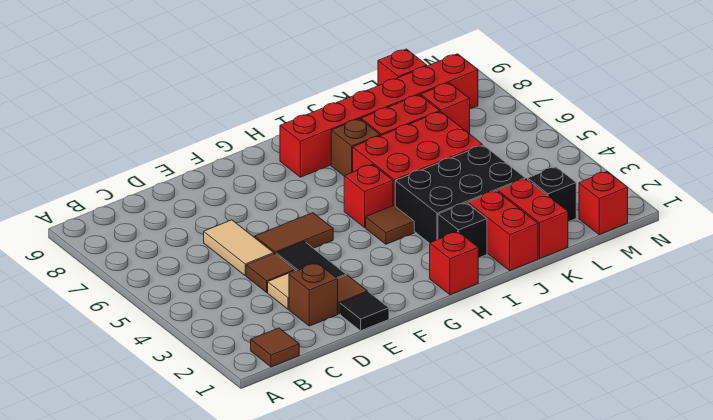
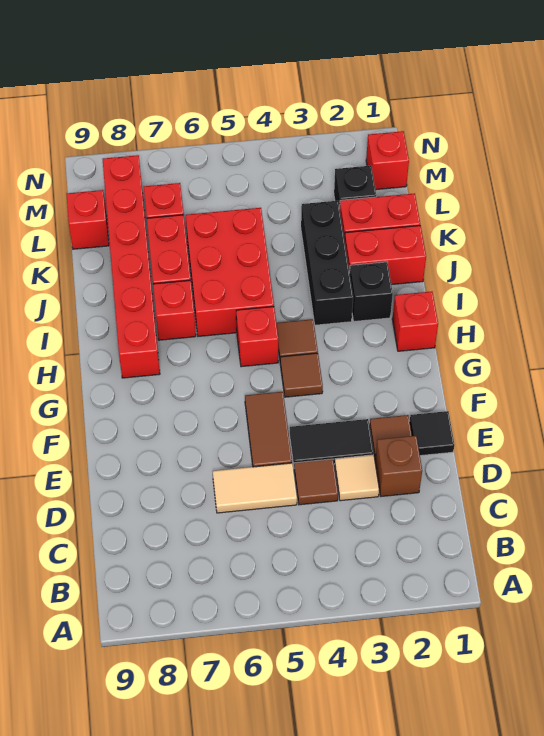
brown tile B1 level 1 -> brown tile G4 level 1
black brick I3:K4 level 1 -> black brick I3:K3 level 1
brown brick I7 level 1 -> red brick I7 level 1

